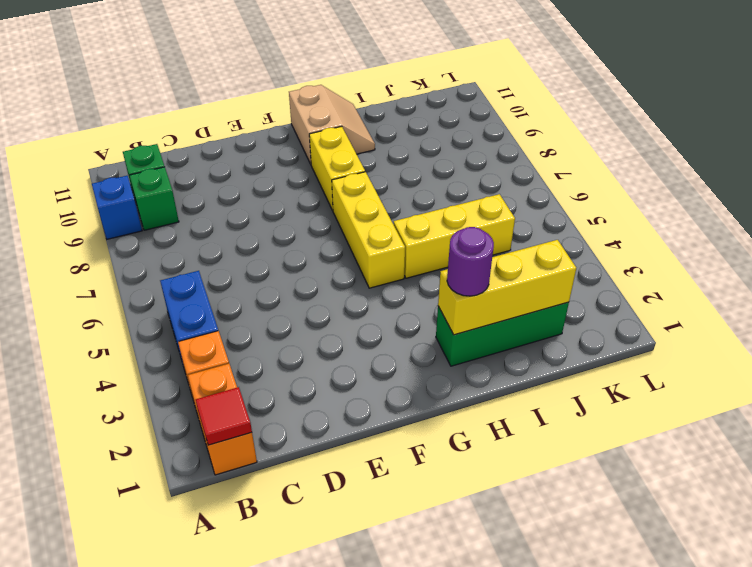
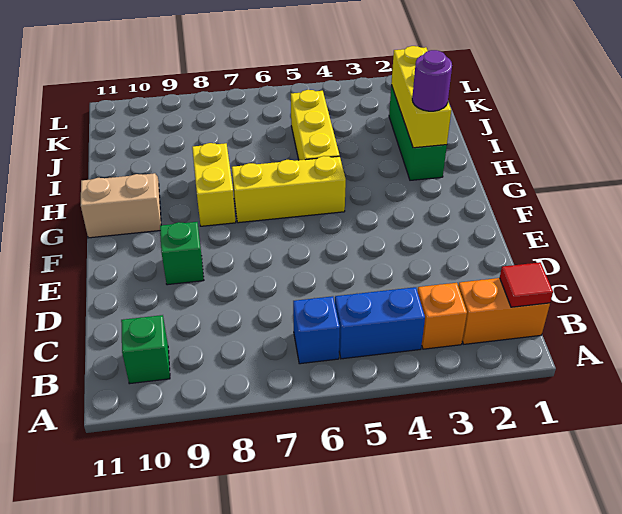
blue brick A9 level 1 -> blue brick B6 level 1
green brick B9 level 1 -> green brick E9 level 1
yellow brick G8:G9 level 1 -> yellow brick G8:H8 level 1

